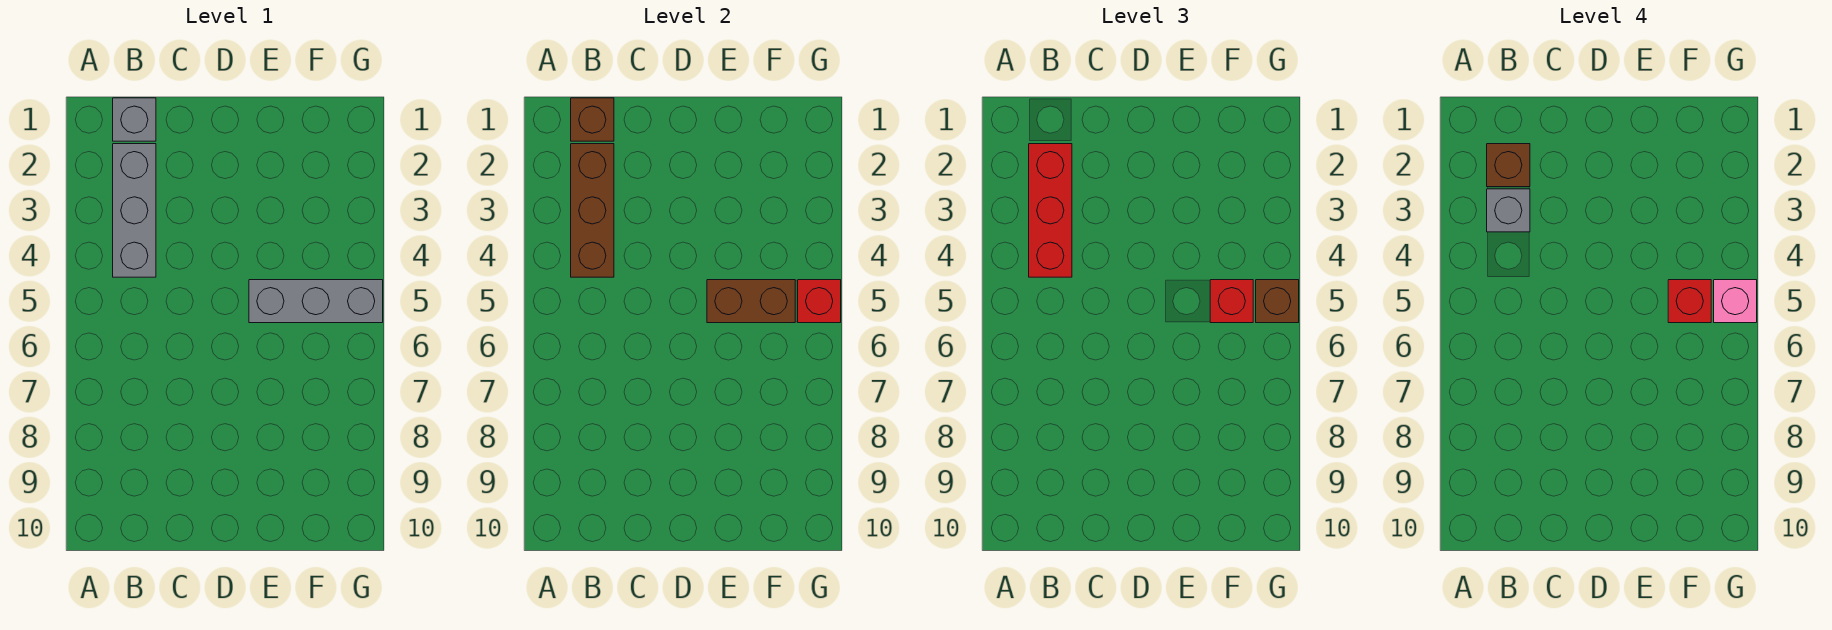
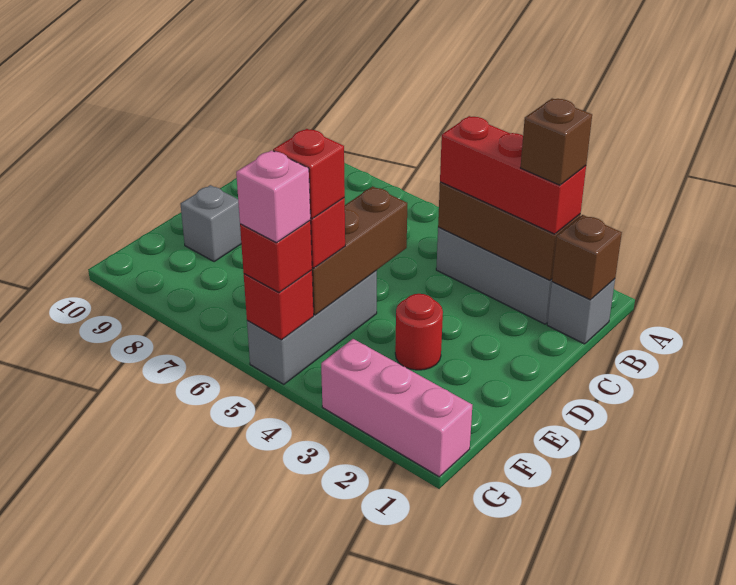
grey brick B3 level 4 -> grey brick E9 level 1
none -> red round brick E3 level 1
brown brick E5:F5 level 2 -> brown brick D5:F5 level 2
none -> pink brick G1:G3 level 1
brown brick G5 level 3 -> red brick G5 level 3

